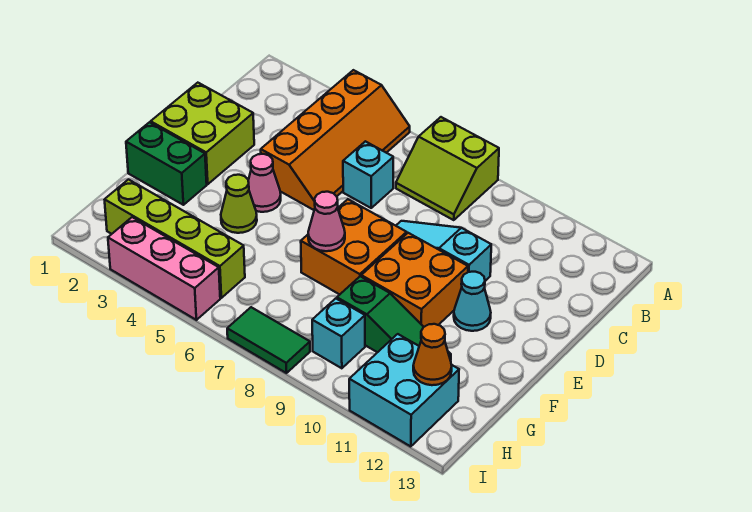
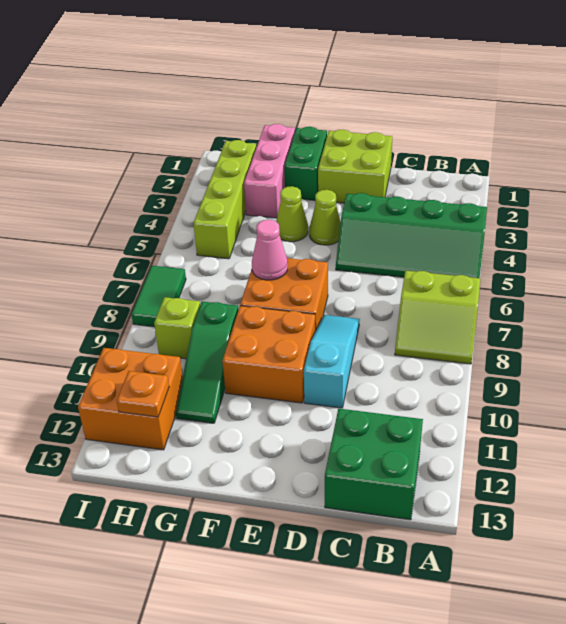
orange slope A4:D5 level 1 top 4 -> green slope A4:D5 level 1 top 4
lime slope A7:B8 level 1 top A -> lime slope A7:B8 level 1 top 7
none -> green brick B12:C13 level 1
cyan brick C6 level 1 -> none
pink cone E4 level 1 -> lime cone E4 level 1
cyan cone E11 level 1 -> none
cyan brick H9 level 1 -> lime brick H9 level 1
cyan brick H11:I12 level 1 -> orange brick H11:I12 level 1
orange cone H12 level 2 -> orange plate H12 level 2
pink brick I3:I5 level 1 -> pink brick G1:G3 level 1

